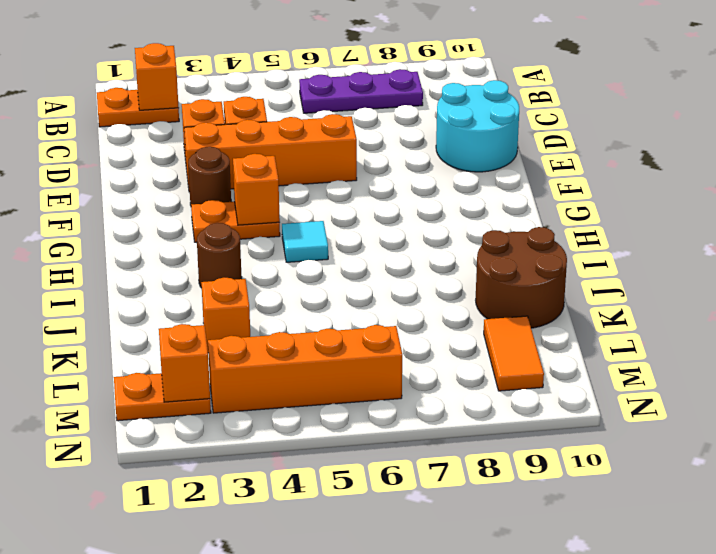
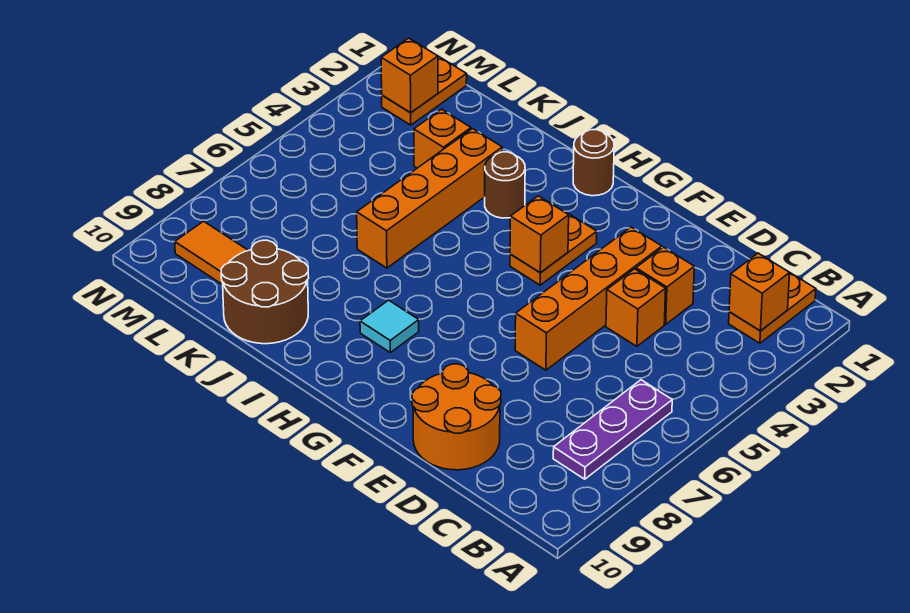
cyan round brick D9:E10 level 1 -> orange round brick D9:E10 level 1
brown round brick F3 level 1 -> brown round brick H1 level 1
cyan tile H5 level 1 -> cyan tile H8 level 1
orange brick M3:M6 level 1 -> orange brick J3:J6 level 1

